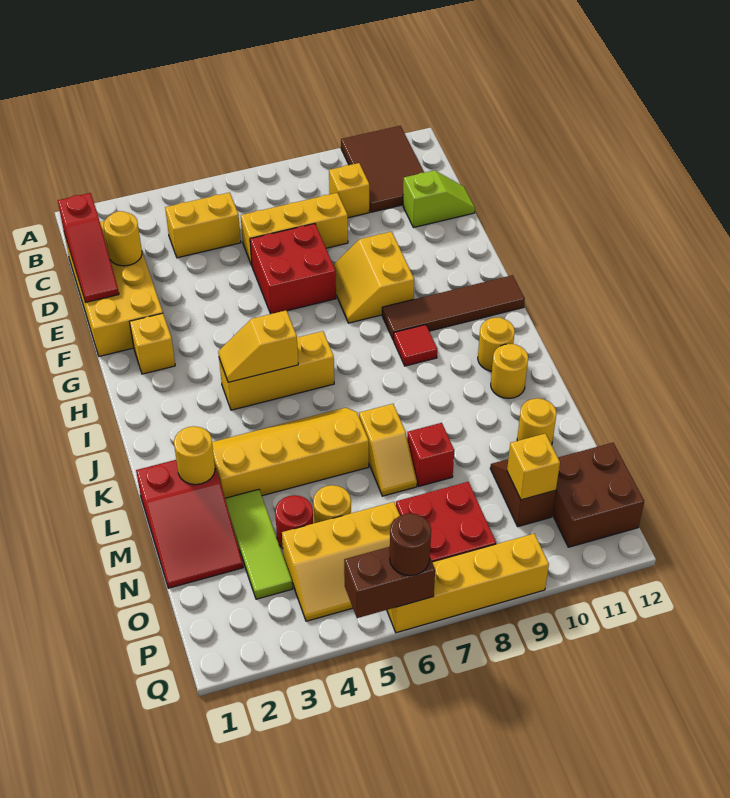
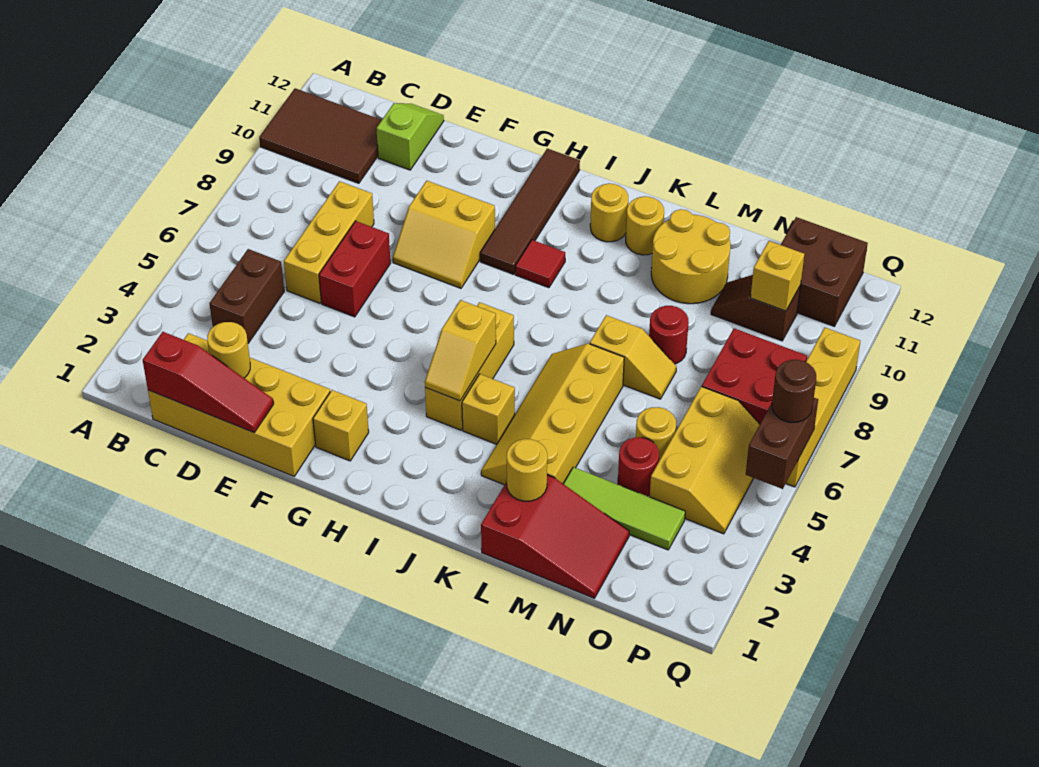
yellow brick C4:C5 level 1 -> brown brick C4:C5 level 1
yellow brick C9 level 1 -> yellow brick J4 level 1
red brick E6:F7 level 1 -> red brick E6:E7 level 1
red brick M8 level 1 -> red round brick M8 level 1
yellow round brick M11 level 1 -> yellow round brick L10:M11 level 1

